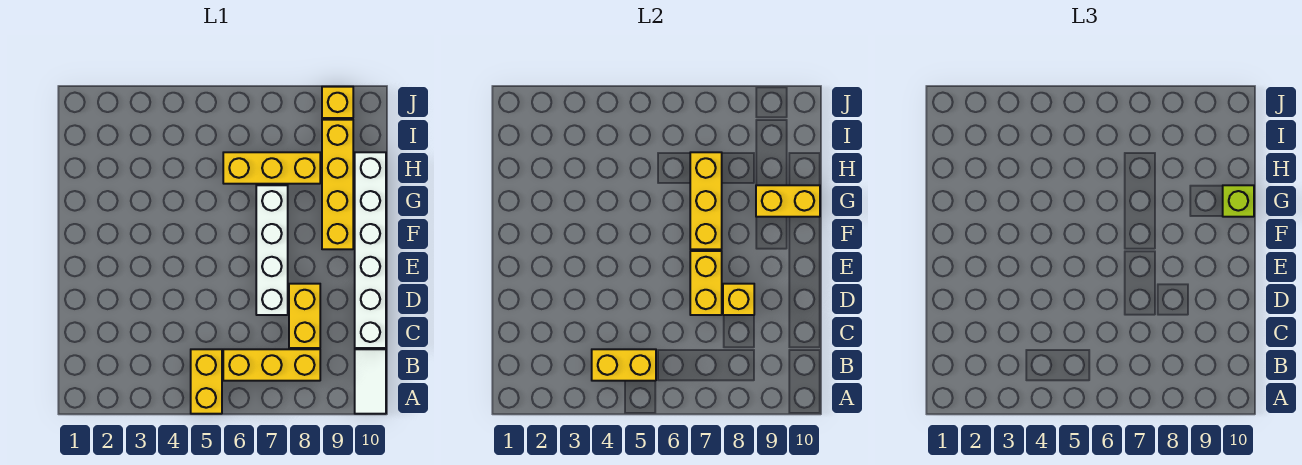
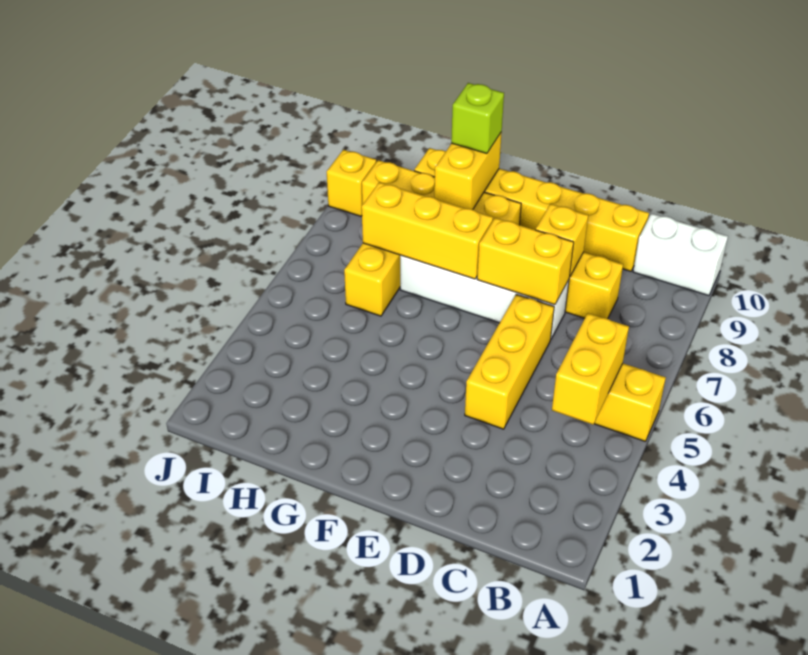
white tile A10:B10 level 1 -> white brick A10:B10 level 1
yellow brick B6:B8 level 1 -> yellow brick D4:D6 level 1
white brick C10:H10 level 1 -> yellow brick C10:H10 level 1

